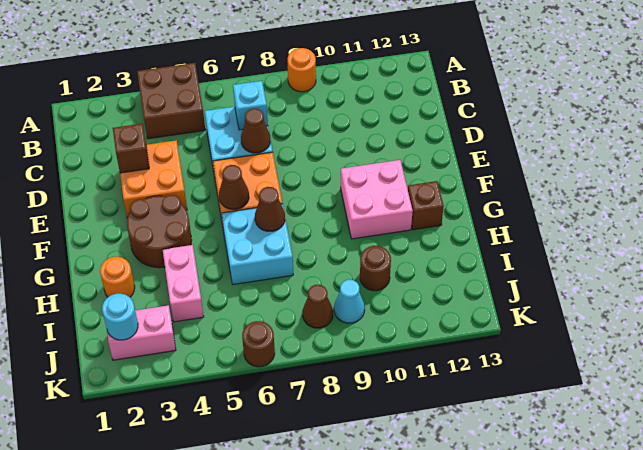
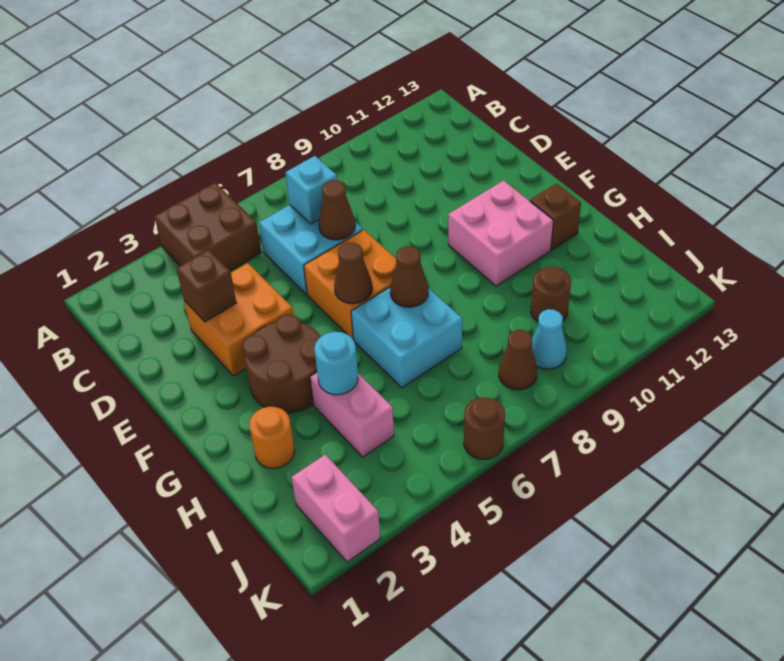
orange round brick A9 level 1 -> none
pink brick J2:J3 level 1 -> pink brick J2:K2 level 1
cyan round brick J2 level 2 -> cyan round brick H4 level 2

